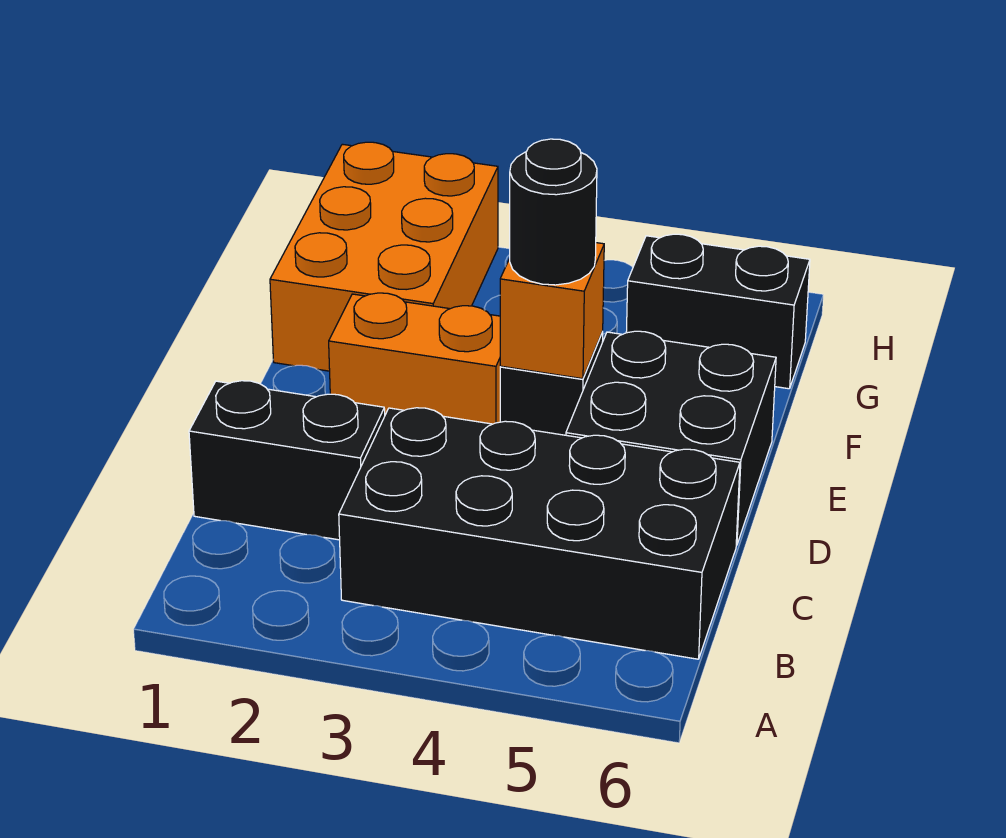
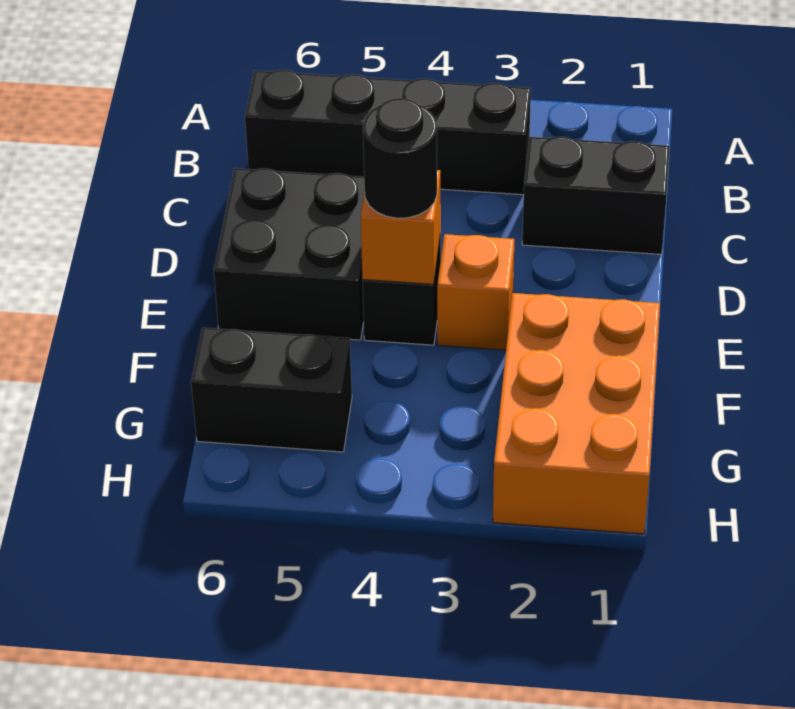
black brick B3:C6 level 1 -> black brick B3:B6 level 1
orange brick E2:E3 level 1 -> orange brick E3 level 1

